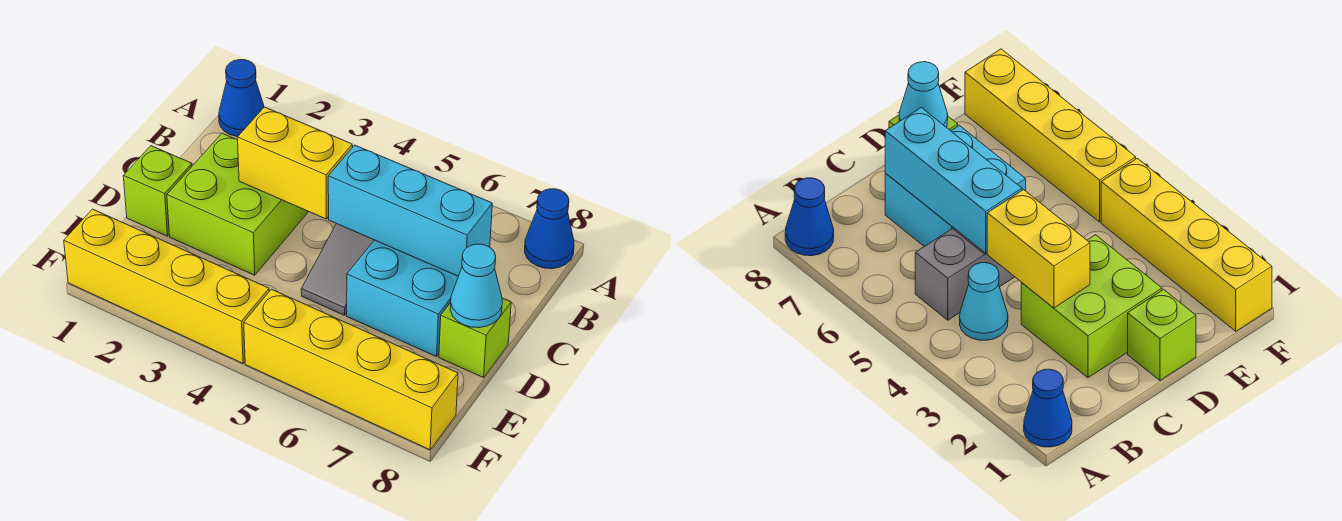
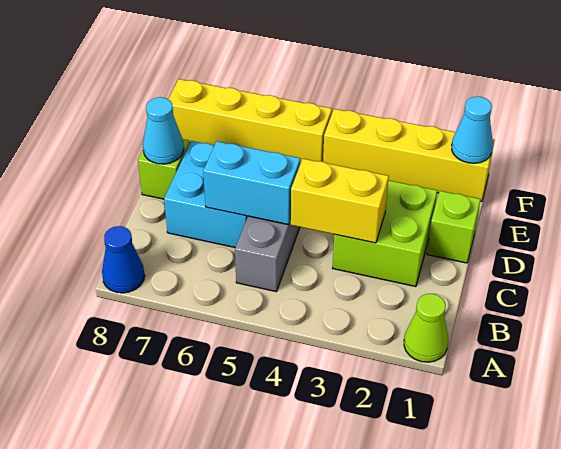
blue cone A1 level 1 -> lime cone A1 level 1
cyan cone B4 level 1 -> cyan cone F1 level 2
cyan brick C5:C7 level 2 -> cyan brick C5:C6 level 2

